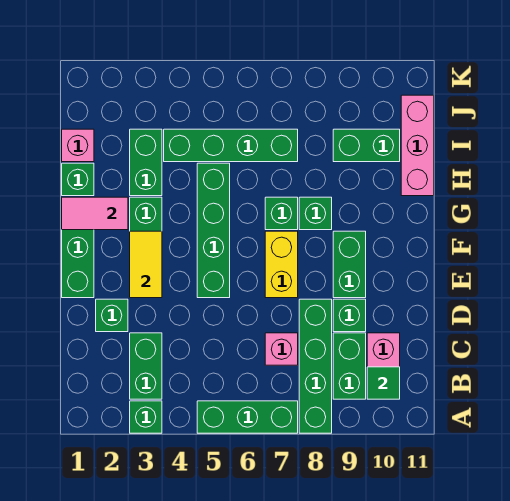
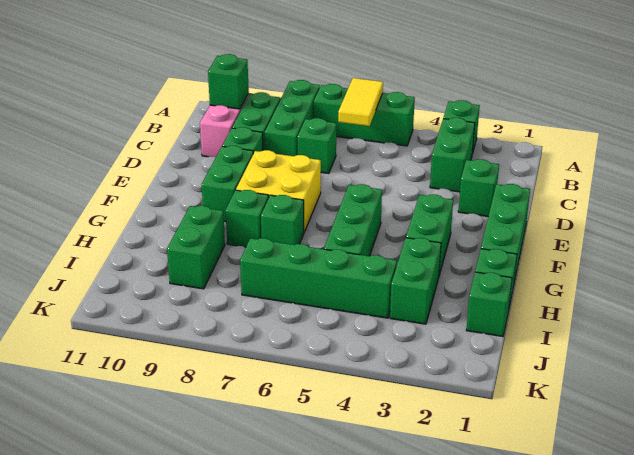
green brick A8:D8 level 1 -> green brick A8:C8 level 1
green tile B10 level 2 -> green brick B10 level 2
pink brick C7 level 1 -> green brick C7 level 1
yellow tile E3:F3 level 2 -> yellow tile A6:B6 level 2
green brick E5:H5 level 1 -> green brick F5:H5 level 1
yellow brick E7:F7 level 1 -> yellow brick E7:F8 level 1
pink tile G1:G2 level 2 -> none
pink brick H11:J11 level 1 -> none
pink brick I1 level 1 -> green brick I1 level 1
green brick I9:I10 level 1 -> green brick H9:I9 level 1

